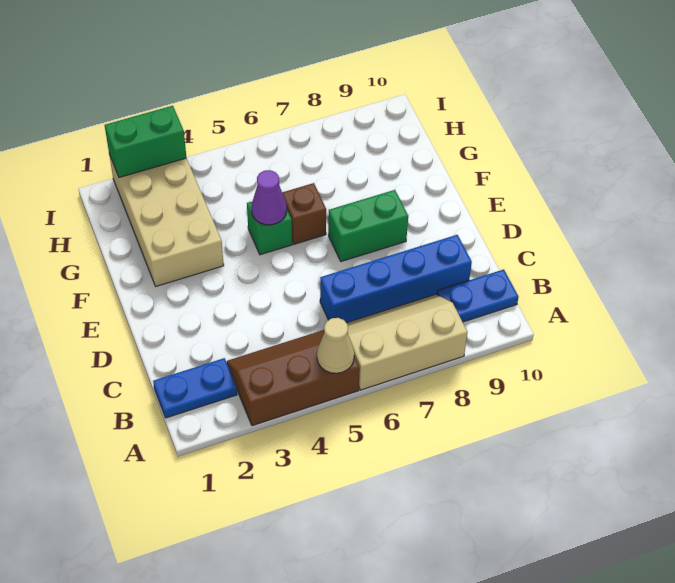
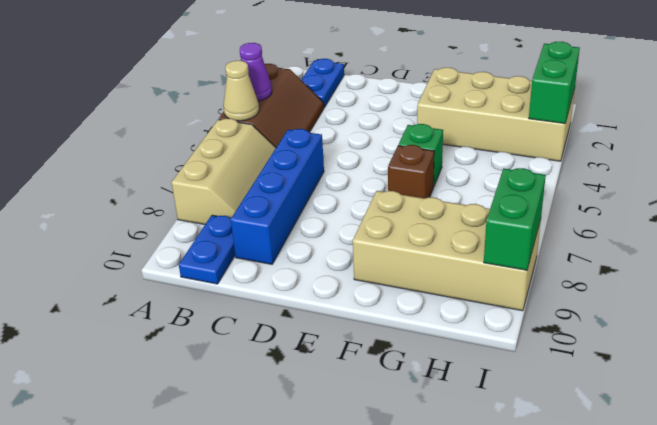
green brick E7:E8 level 1 -> green brick I8:I9 level 2
purple cone F5 level 2 -> purple cone A4 level 2
none -> tan brick F8:I9 level 1

